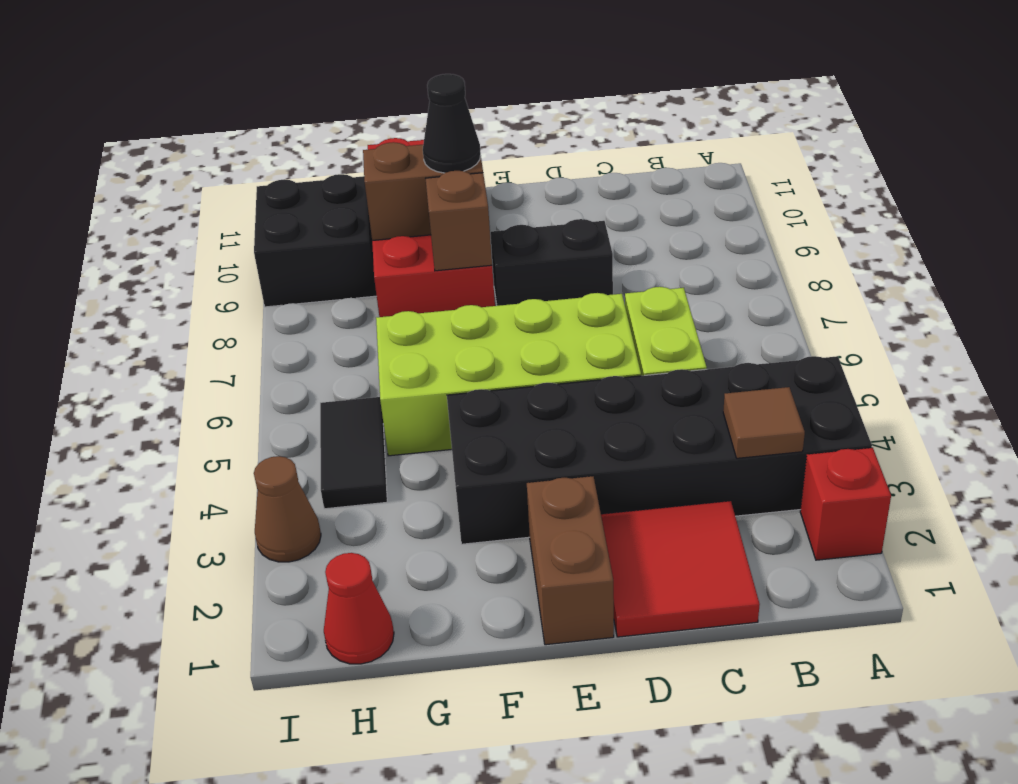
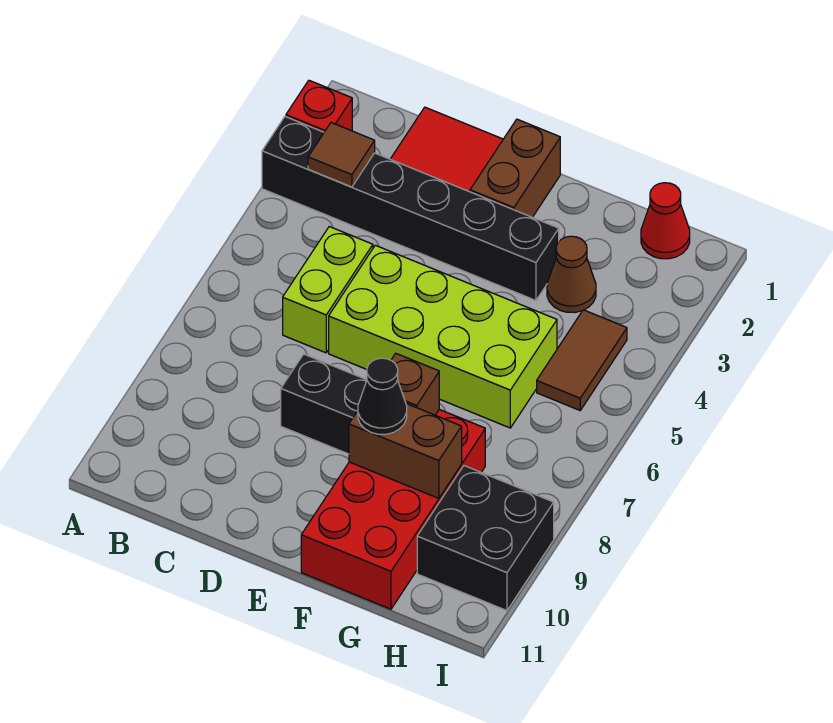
black brick A3:F4 level 1 -> black brick A3:F3 level 1
black tile H4:H5 level 1 -> brown tile H4:H5 level 1
brown cone I3 level 1 -> brown cone G3 level 1

